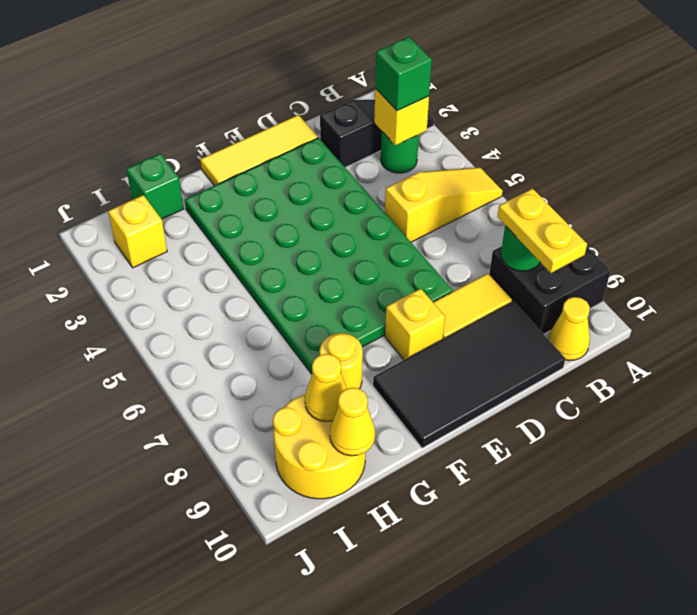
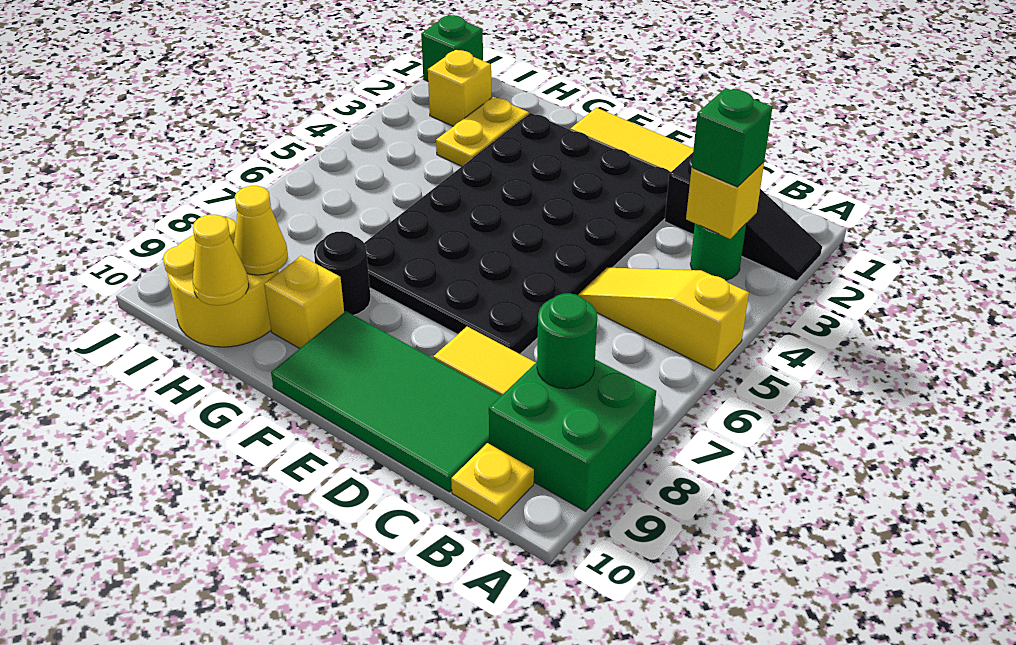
yellow slope A5:C5 level 1 top C -> yellow slope A5:C5 level 1 top A
black brick A8:B9 level 1 -> green brick A8:B9 level 1
yellow plate B8:B9 level 3 -> yellow plate H2:H3 level 1
yellow cone B10 level 1 -> yellow plate B10 level 1
black tile C9:F10 level 1 -> green tile C9:F10 level 1
green plate D2:G7 level 1 -> black plate D2:G7 level 1
yellow brick E8 level 1 -> yellow brick G9 level 1
yellow round brick G8 level 1 -> black round brick G8 level 1
green brick H1 level 1 -> green brick J1 level 1

